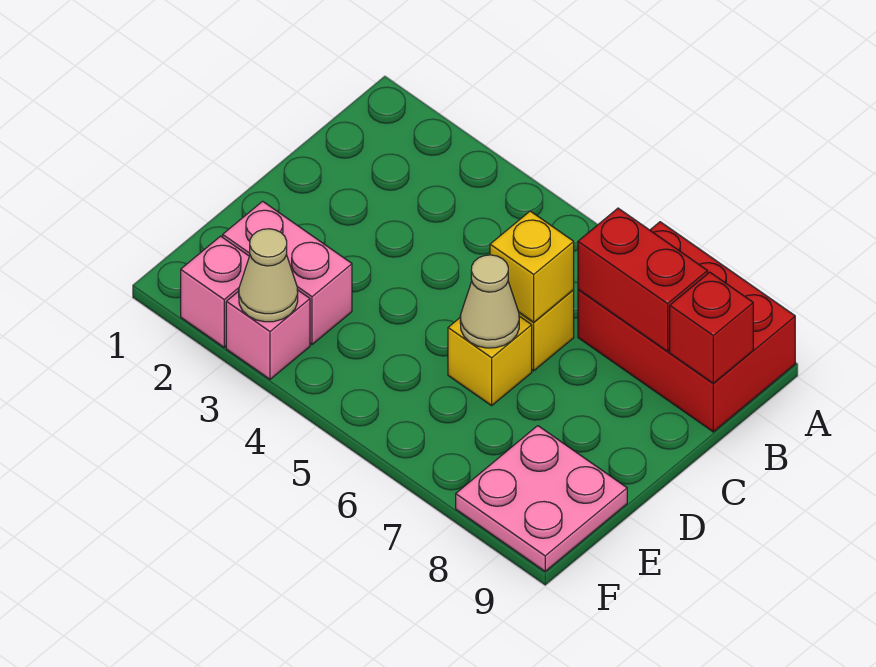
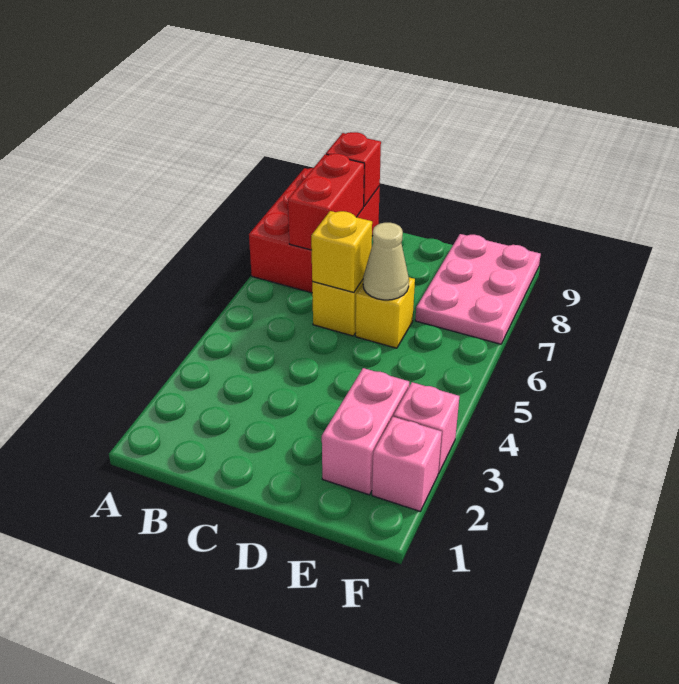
pink plate E8:F9 level 1 -> pink plate E7:F9 level 1
tan cone F3 level 2 -> none

